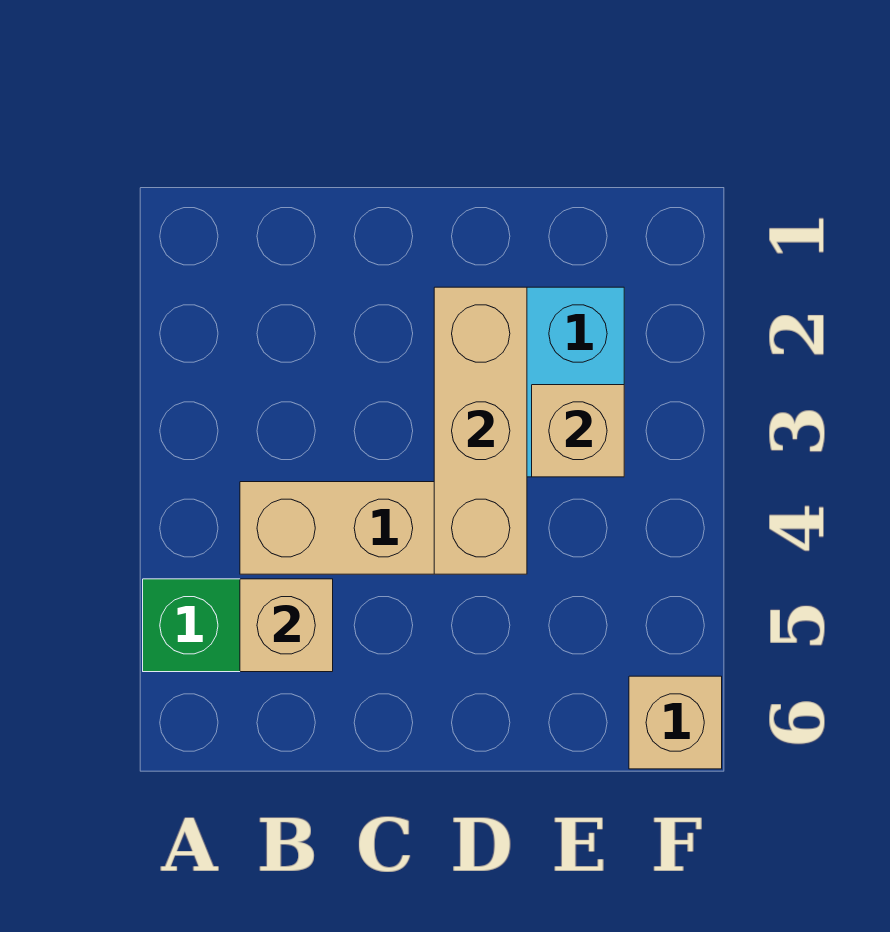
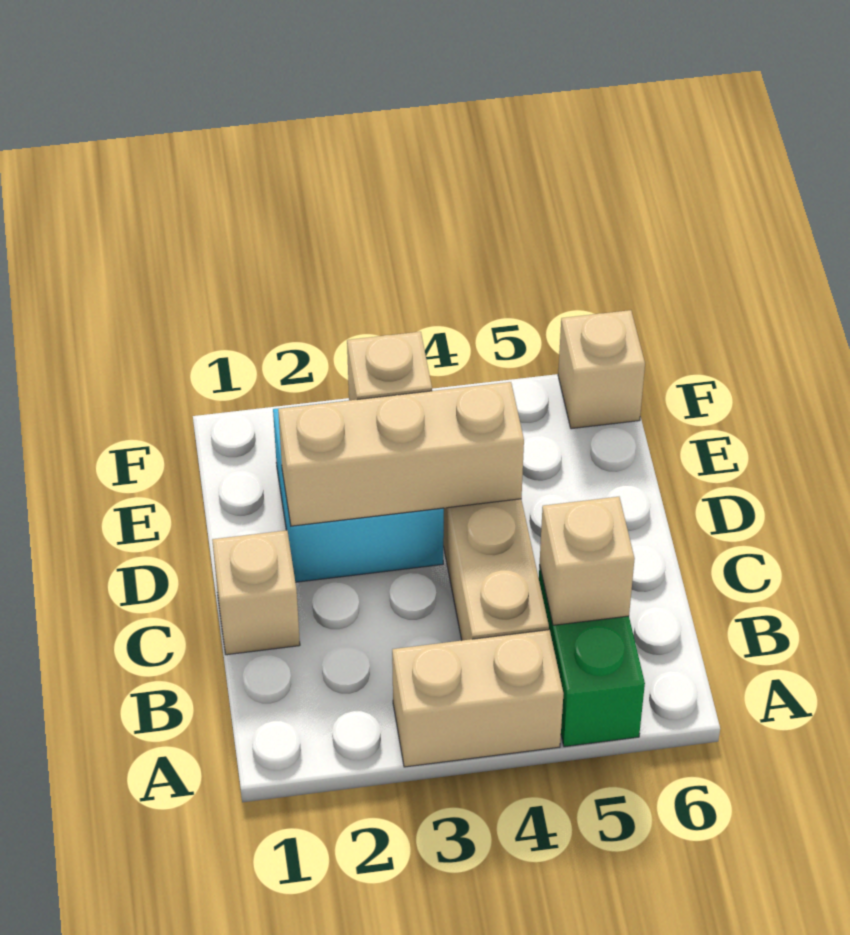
none -> tan brick A3:A4 level 1
none -> tan brick C1 level 1

